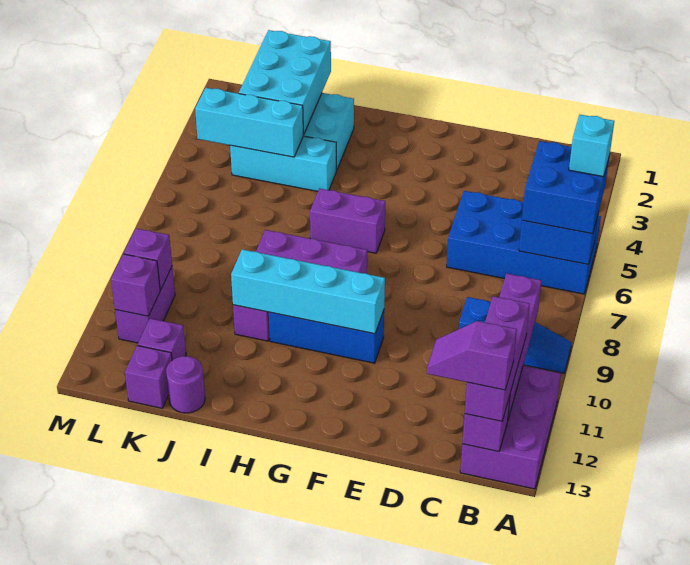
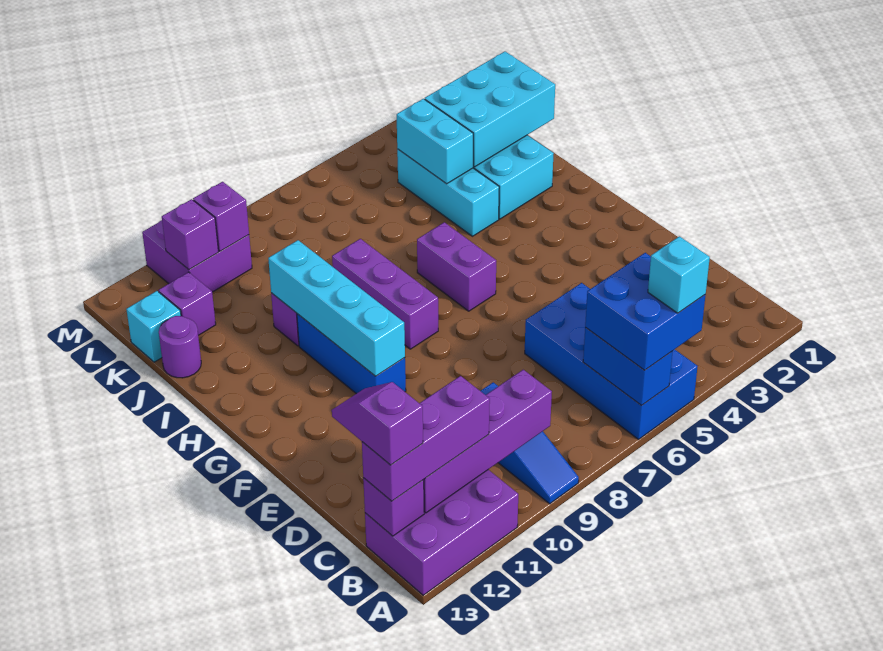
cyan brick J4:L4 level 2 -> cyan brick J4:K4 level 2
purple brick K13 level 1 -> cyan brick K13 level 1
purple brick L10:L11 level 1 -> purple brick L10:M11 level 1

